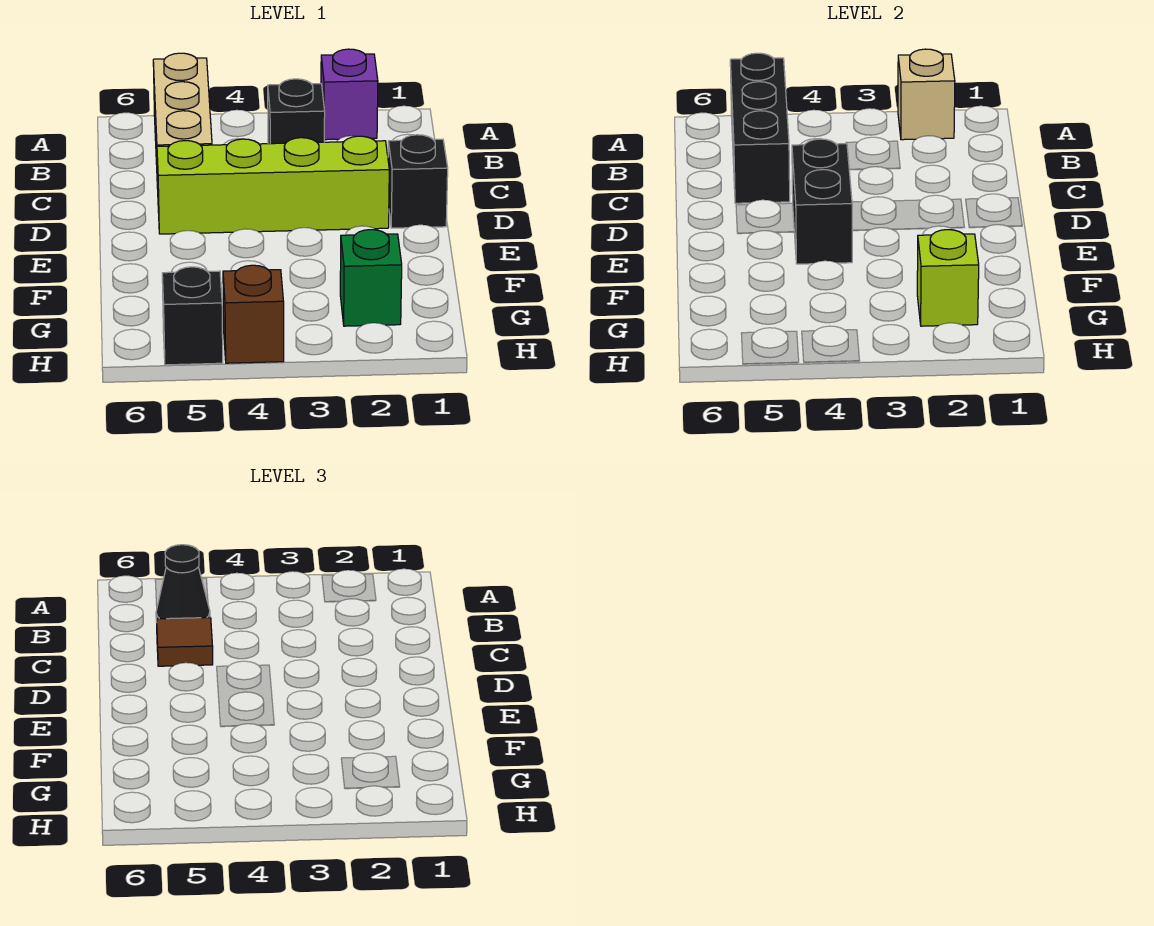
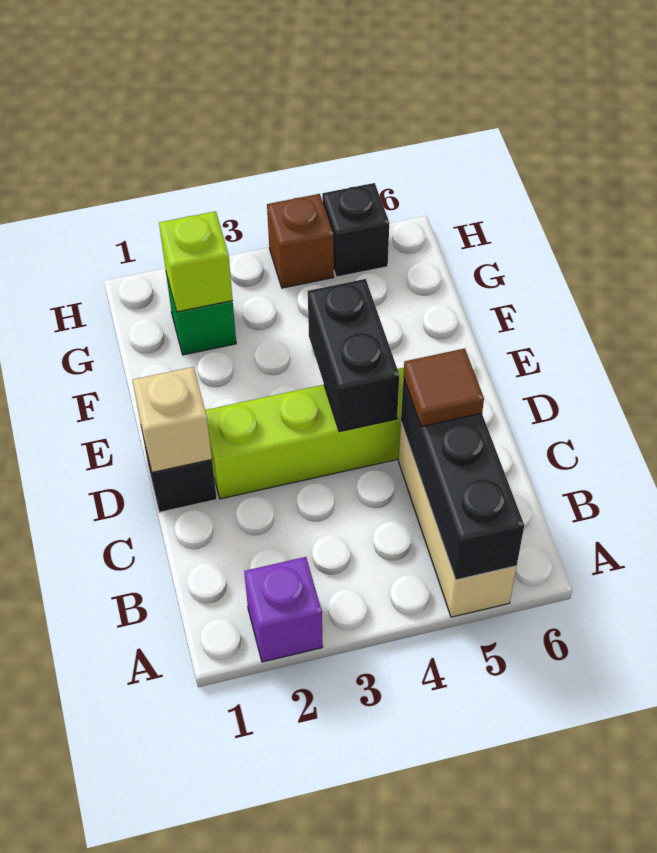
tan brick A2 level 2 -> tan brick D1 level 2
black brick B3 level 1 -> none
black cone B5 level 3 -> none

